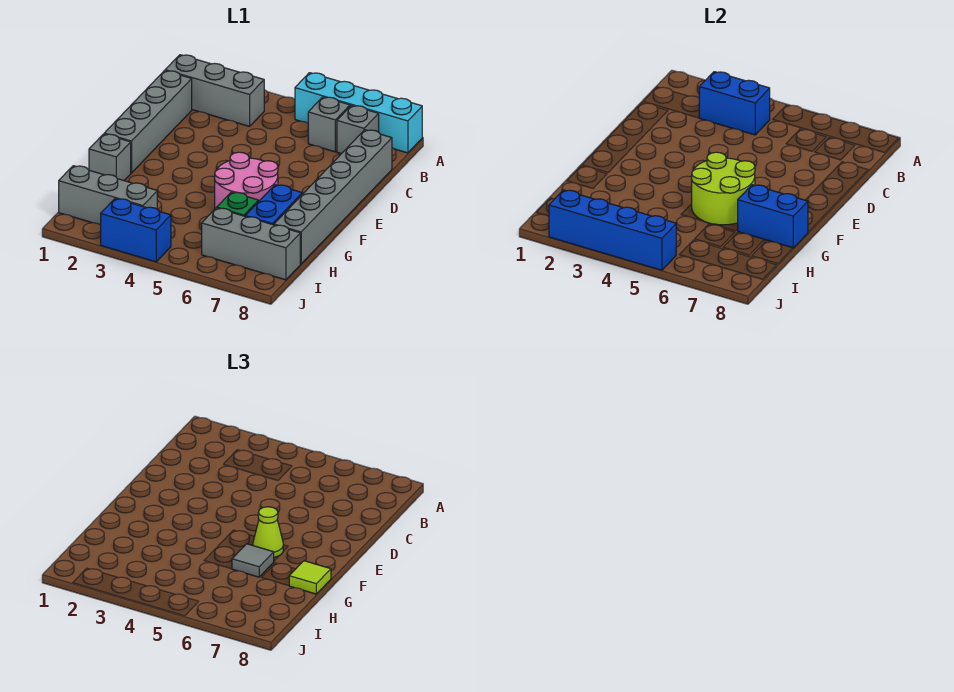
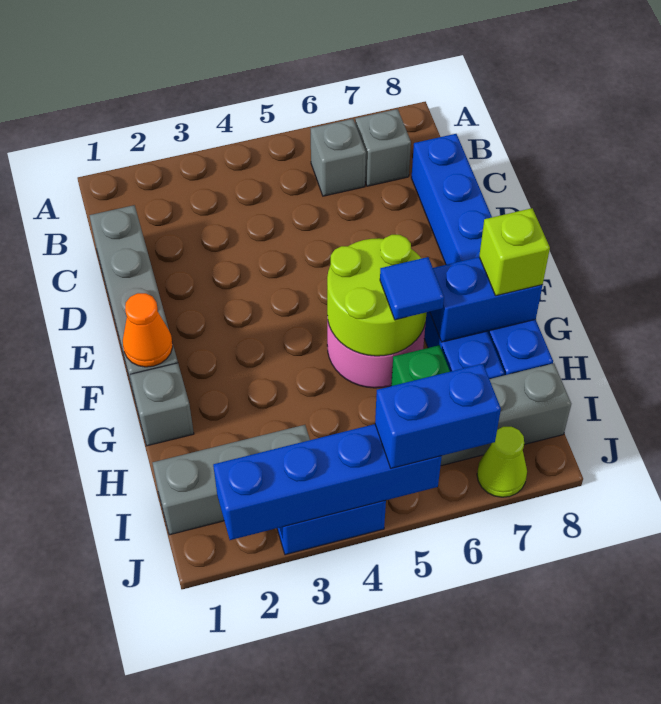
cyan brick A5:A8 level 1 -> none
grey brick B1:B3 level 1 -> none
blue brick B3:B4 level 2 -> blue brick J5:J6 level 3
grey brick C8:H8 level 1 -> blue brick C8:H8 level 1
none -> orange cone F1 level 2
lime cone F6 level 3 -> lime cone J7 level 1
grey tile G6 level 3 -> blue tile G6 level 3
lime tile G8 level 3 -> lime brick G8 level 3

